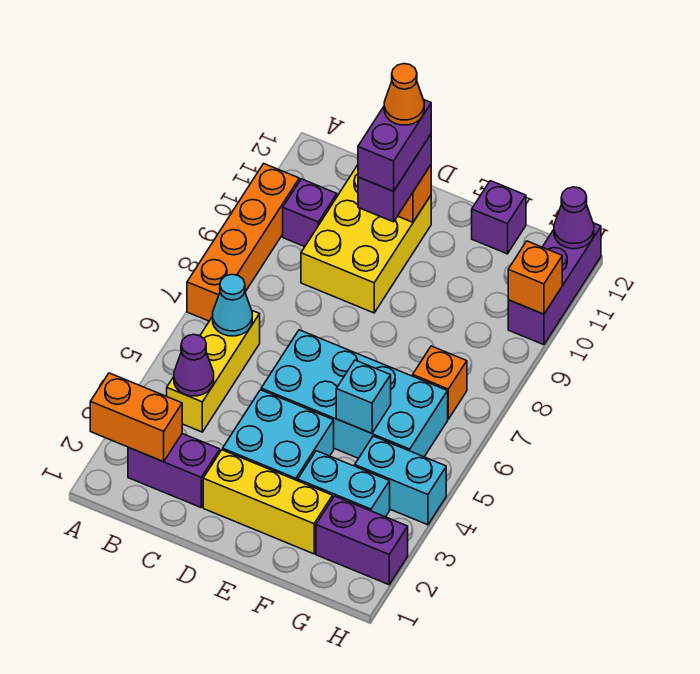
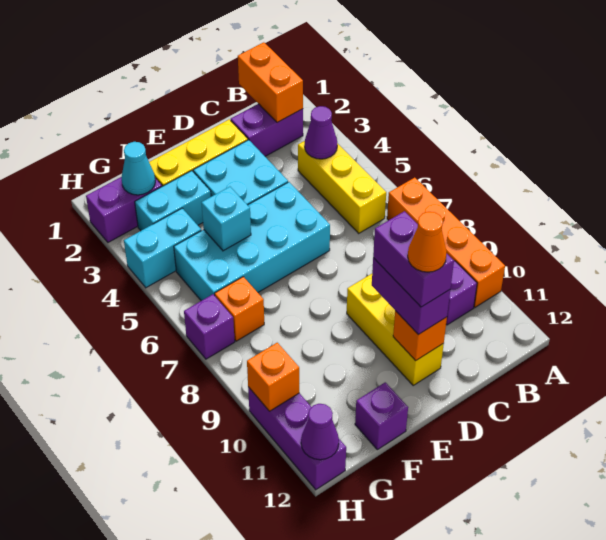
orange brick A2:B2 level 2 -> orange brick B1:B2 level 2
cyan cone B6 level 2 -> cyan cone G2 level 2
yellow brick C9:D11 level 1 -> yellow brick D9:D11 level 1
none -> purple brick H7 level 1

